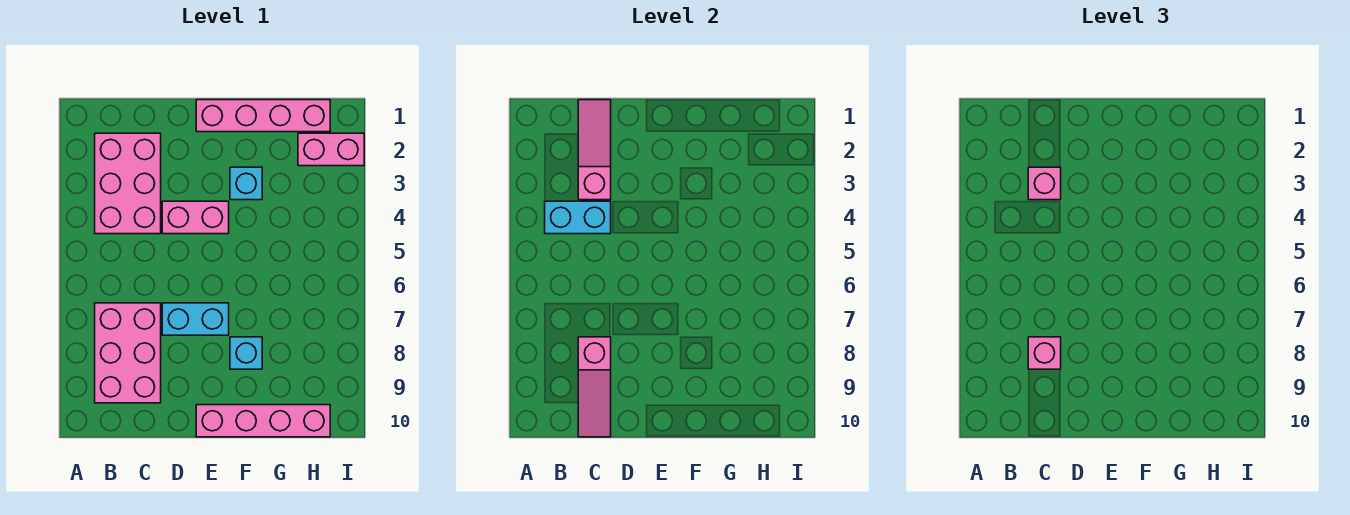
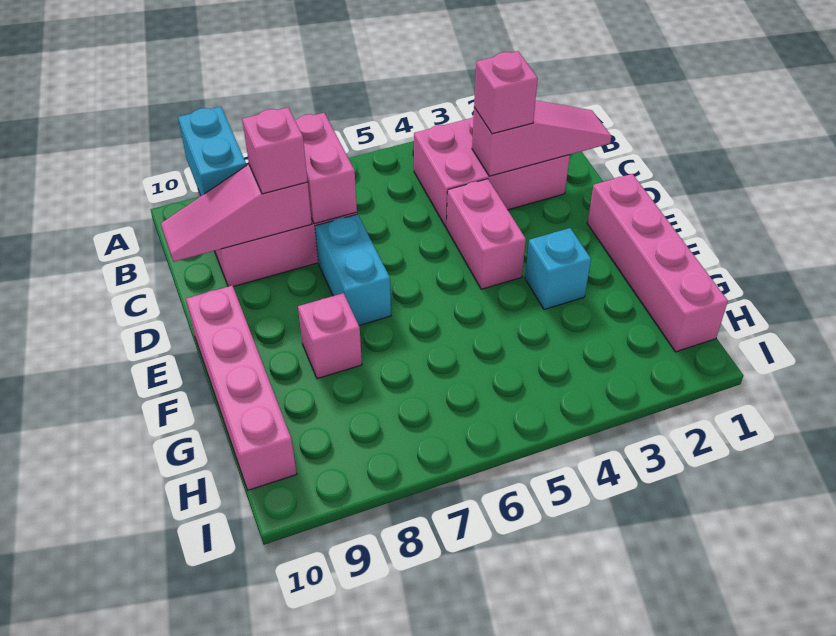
cyan brick B4:C4 level 2 -> cyan brick A9:B9 level 2
cyan brick F8 level 1 -> pink brick F8 level 1
pink brick H2:I2 level 1 -> pink brick B7:C7 level 2

